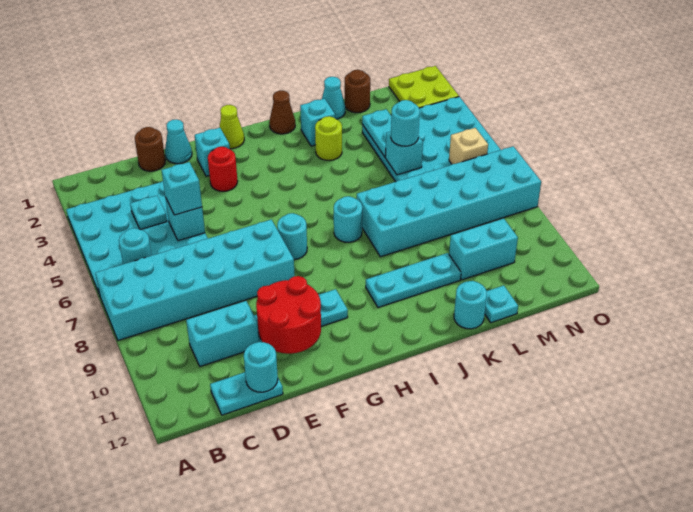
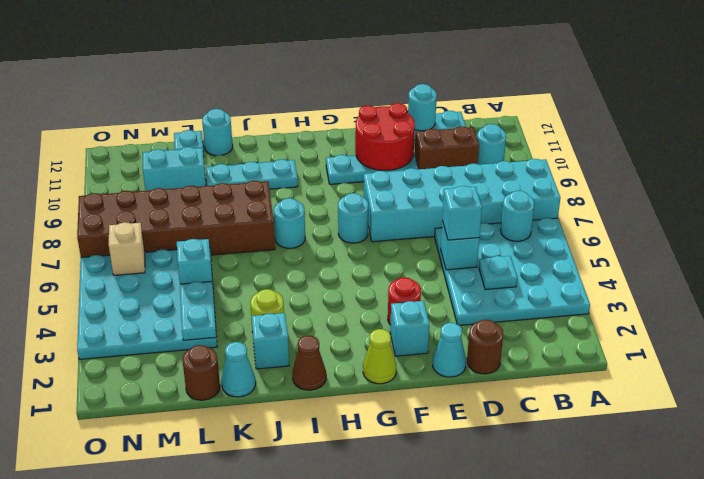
cyan brick C10:D10 level 1 -> brown brick C10:D10 level 1
cyan brick J7:O8 level 1 -> brown brick J7:O8 level 1
cyan round brick L5 level 3 -> cyan round brick B10 level 1
lime plate N1:O2 level 1 -> none

